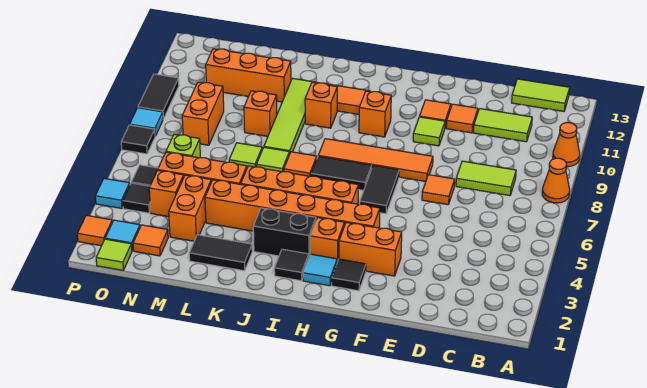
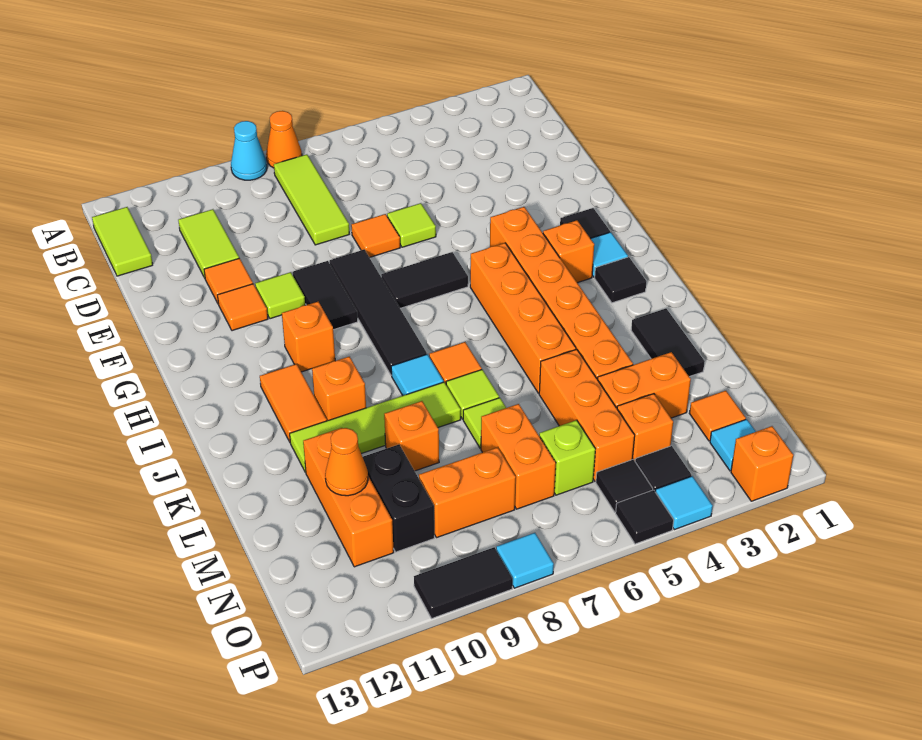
none -> cyan cone A9 level 1
orange cone A10 level 1 -> orange cone M11 level 2
lime tile C8:D8 level 1 -> lime tile B8:D8 level 1
orange brick F3:G3 level 1 -> orange brick M7:N7 level 1
orange tile F8:I8 level 1 -> black tile F8:I8 level 1
black tile H7:I7 level 1 -> black tile F9:G9 level 1
black brick I3:J3 level 1 -> black brick M10:N10 level 1
none -> cyan tile J8 level 1
lime tile O1 level 1 -> lime tile E6 level 1
orange tile P2 level 1 -> orange brick P2 level 1
black tile P7 level 1 -> black tile P5 level 1

